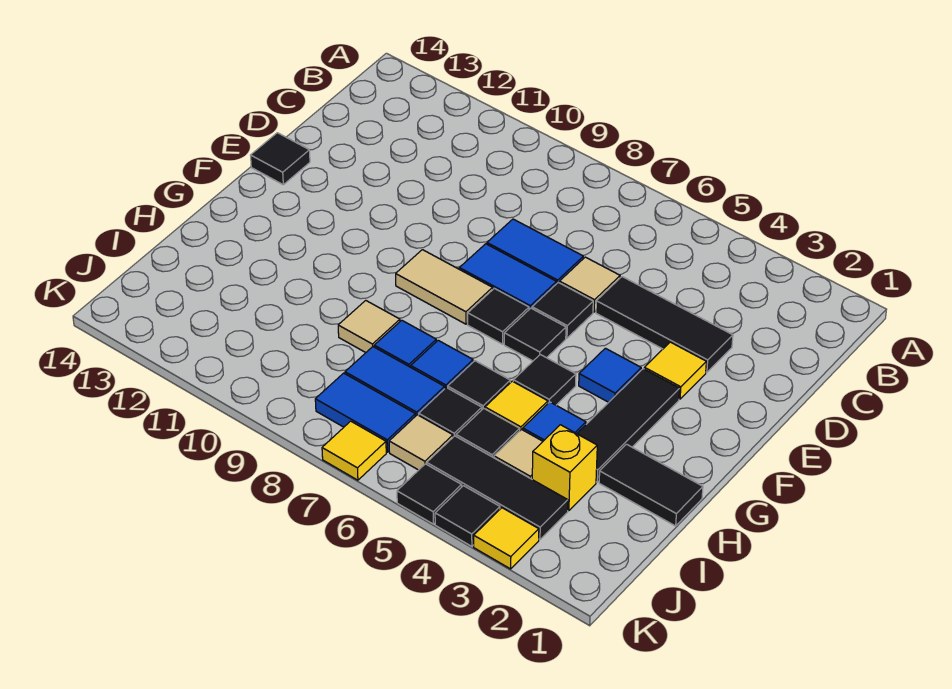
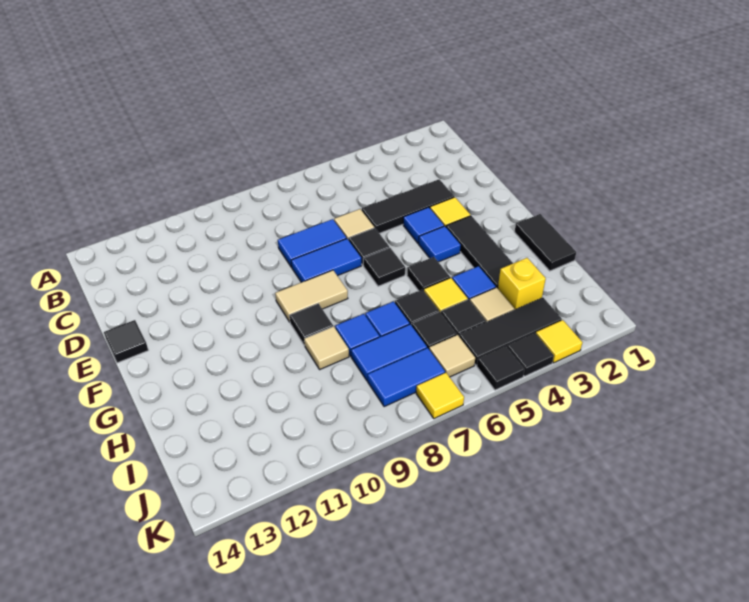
none -> blue tile E4 level 1
black tile F7 level 1 -> black tile G9 level 1
black tile H1:H2 level 1 -> black tile G1:H1 level 1

